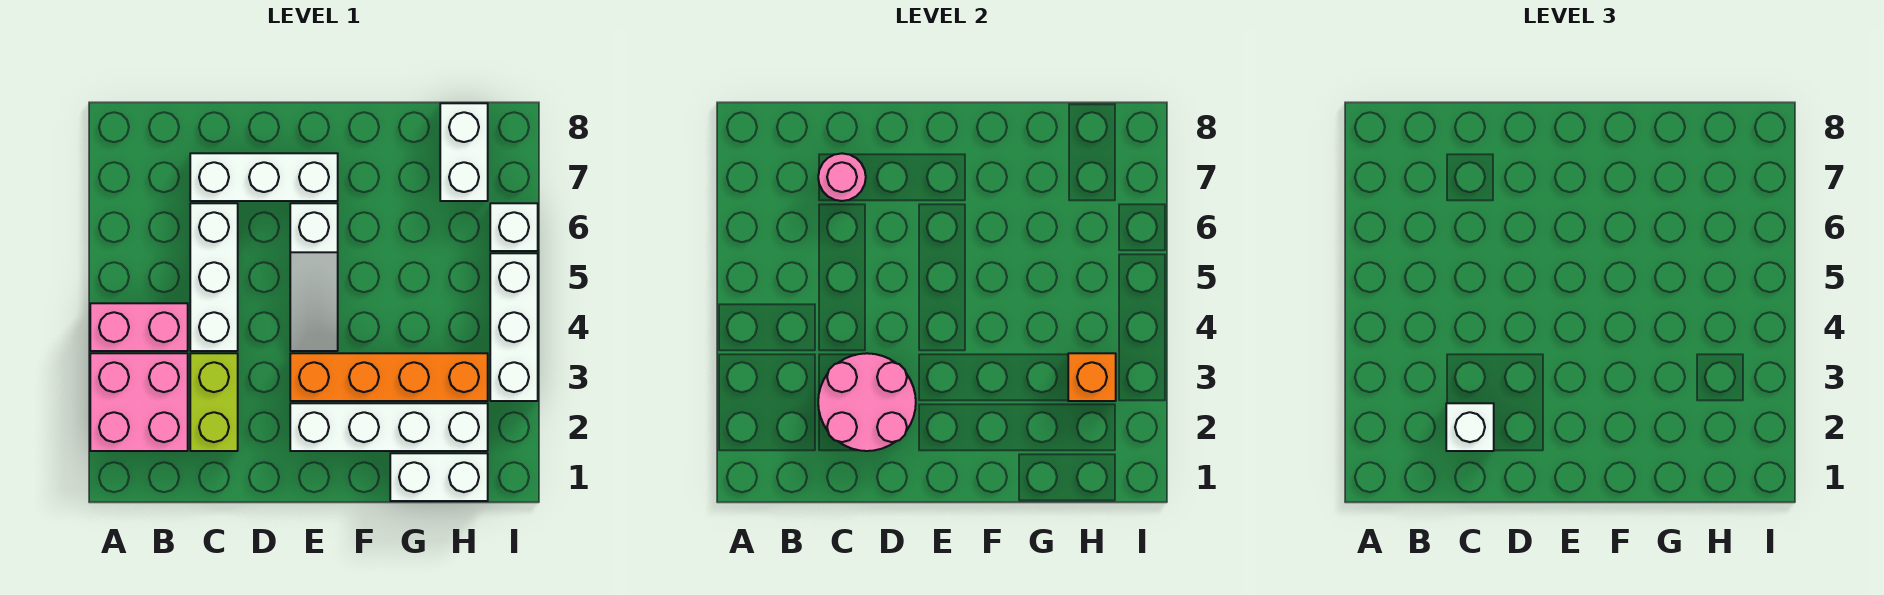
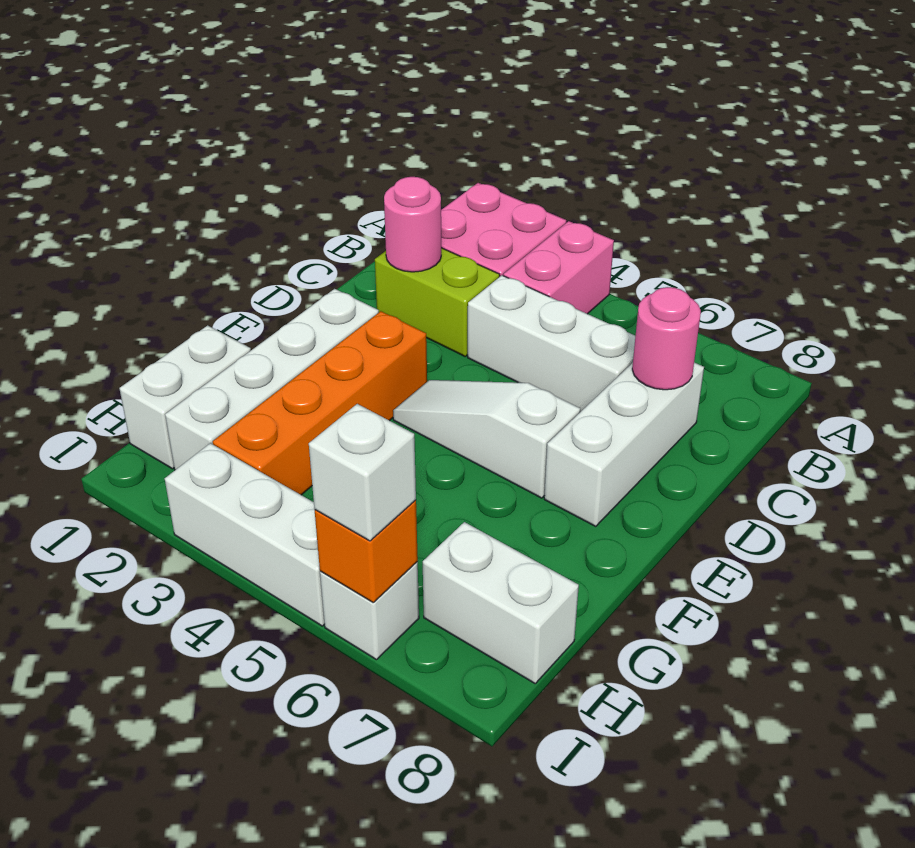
pink round brick C2:D3 level 2 -> pink round brick C2 level 2
white brick C2 level 3 -> white brick I6 level 3
orange brick H3 level 2 -> orange brick I6 level 2

